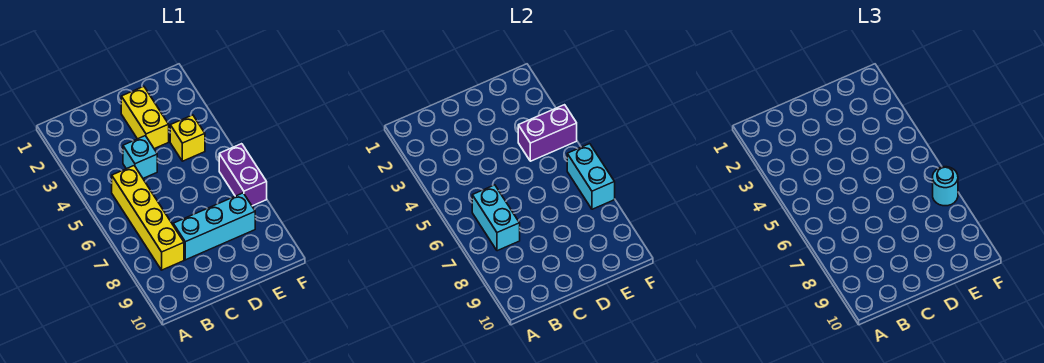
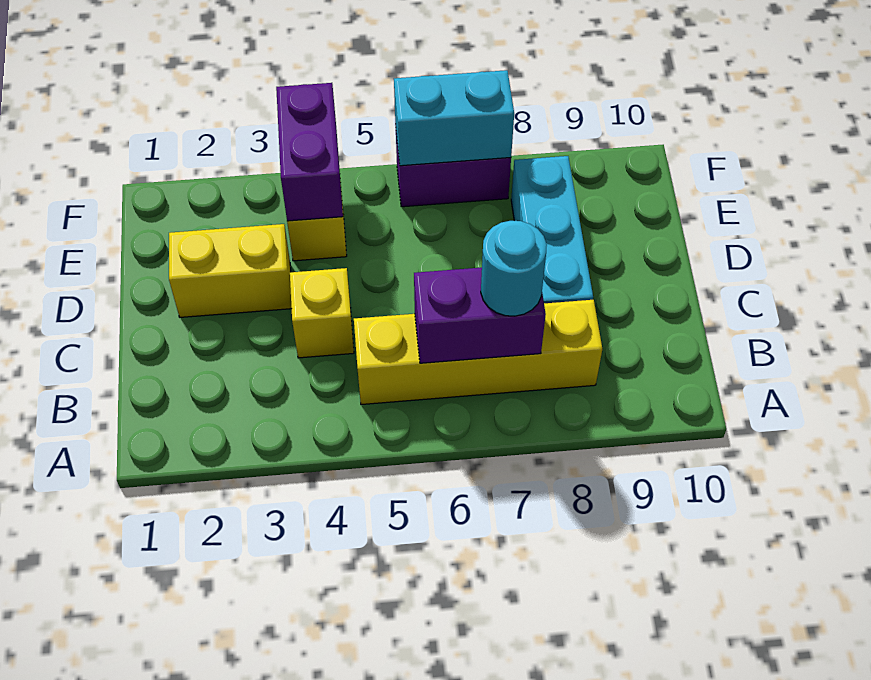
cyan brick B6:B7 level 2 -> purple brick B6:B7 level 2
cyan brick C4 level 1 -> yellow brick C4 level 1
cyan round brick F7 level 3 -> cyan round brick B7 level 3

